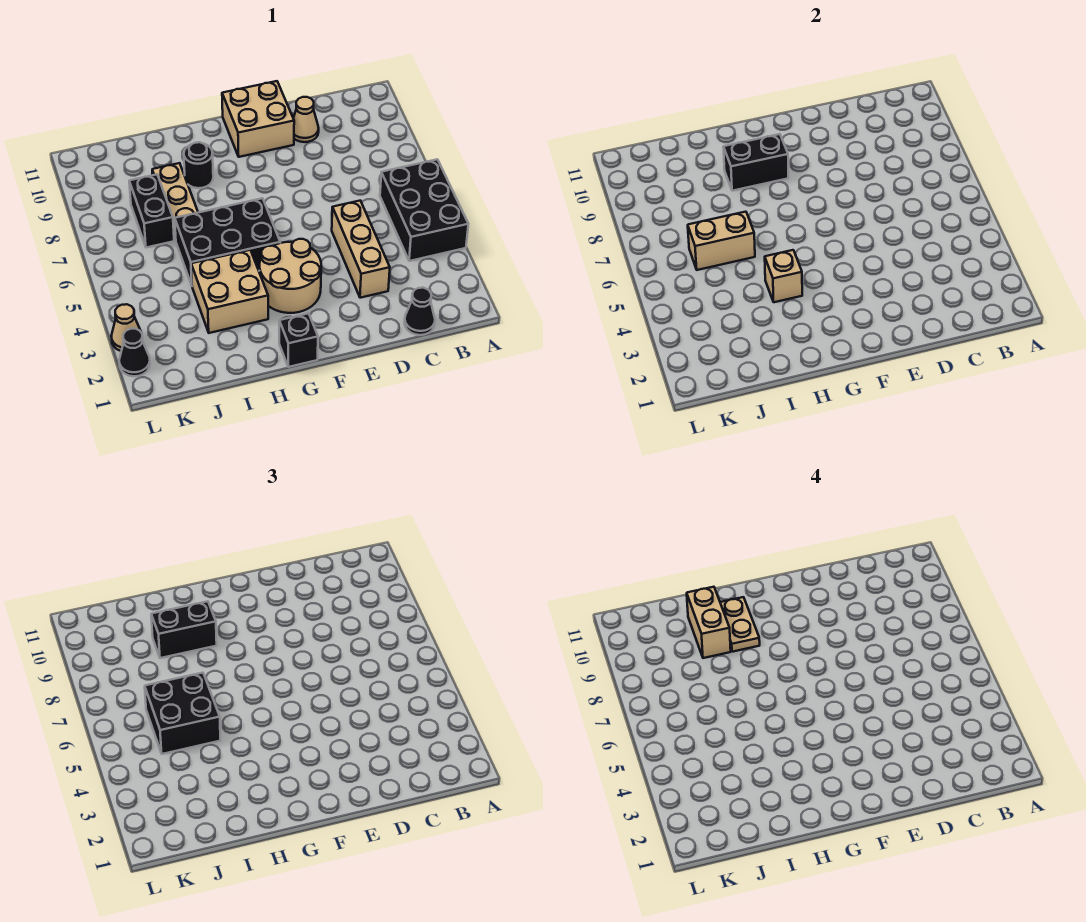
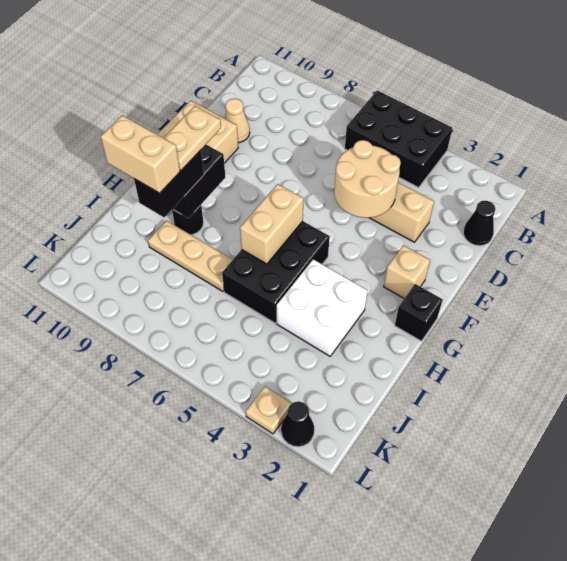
tan round brick F3:G4 level 1 -> tan round brick D4:E5 level 2
tan brick H3:I4 level 1 -> white brick H3:I4 level 1
tan brick H4 level 2 -> tan brick F2 level 1
tan plate H9:H10 level 4 -> tan plate G9:H9 level 4
black brick I5:J6 level 3 -> none
tan brick I6:J6 level 2 -> tan brick G6:H6 level 2
black brick J7:J8 level 1 -> none
tan cone L3 level 1 -> tan plate L3 level 1

